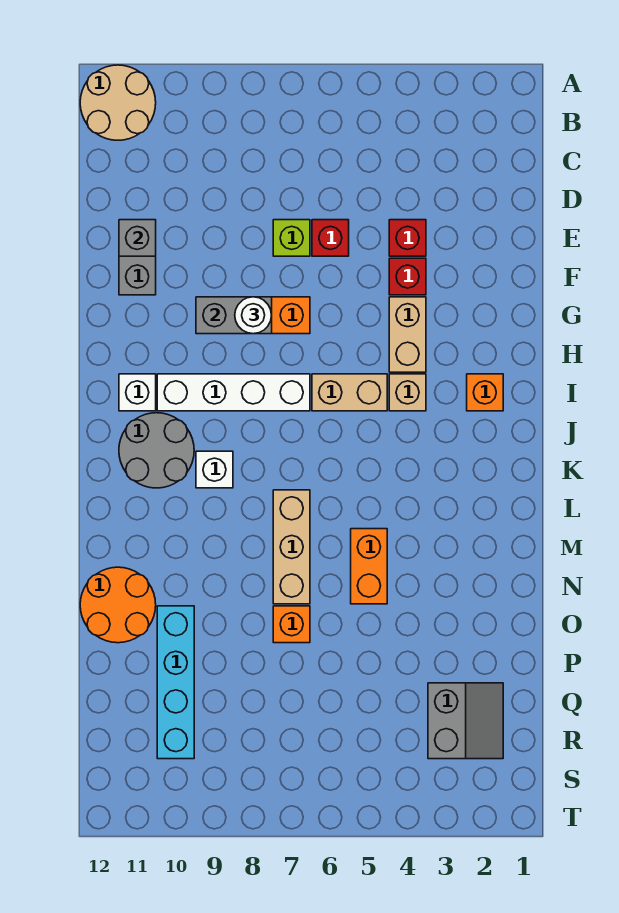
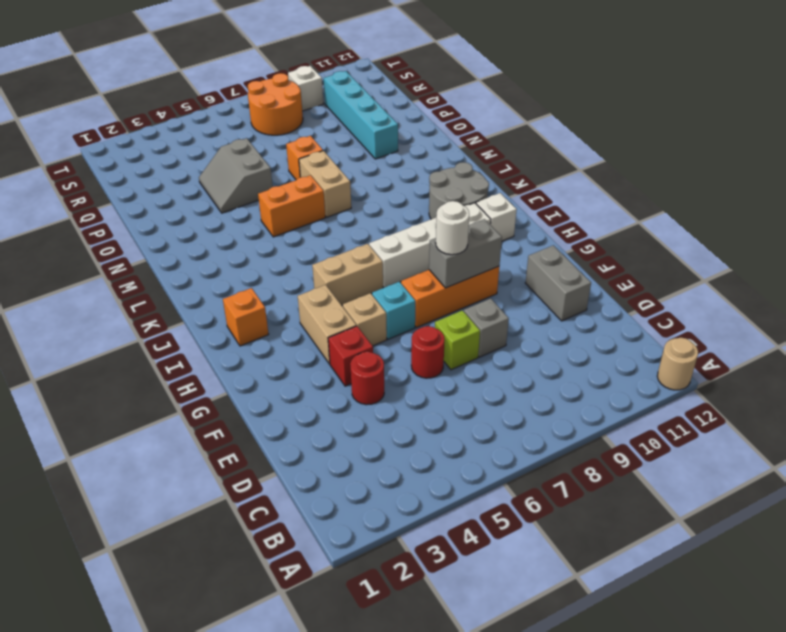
tan round brick A11:B12 level 1 -> tan round brick A12 level 1
red brick E4 level 1 -> red round brick E4 level 1
red brick E6 level 1 -> red round brick E6 level 1
grey brick E11 level 2 -> grey brick E8 level 1
none -> cyan brick G6 level 1
tan brick I4 level 1 -> tan brick G5 level 1
white brick K9 level 1 -> white brick S9 level 1
tan brick L7:N7 level 1 -> tan brick M7:N7 level 1
orange brick M5:N5 level 1 -> orange brick M5:M6 level 1
orange round brick N11:O12 level 1 -> orange round brick R7:S8 level 1
grey slope Q2:R3 level 1 top 3 -> grey slope O4:P5 level 1 top 5

